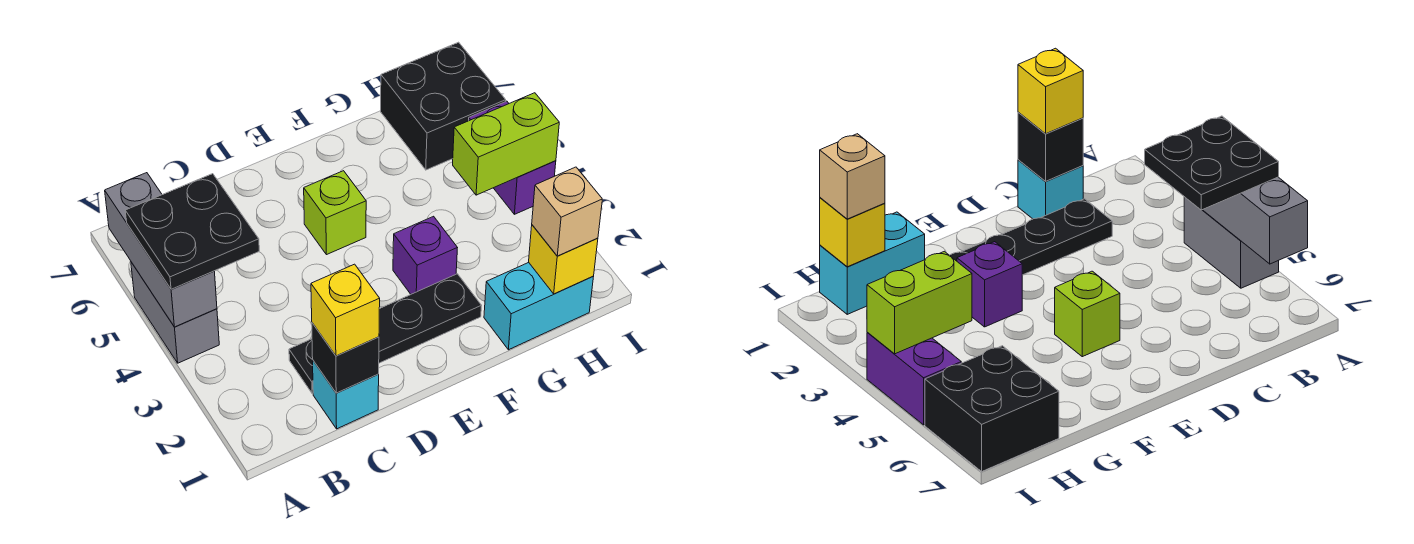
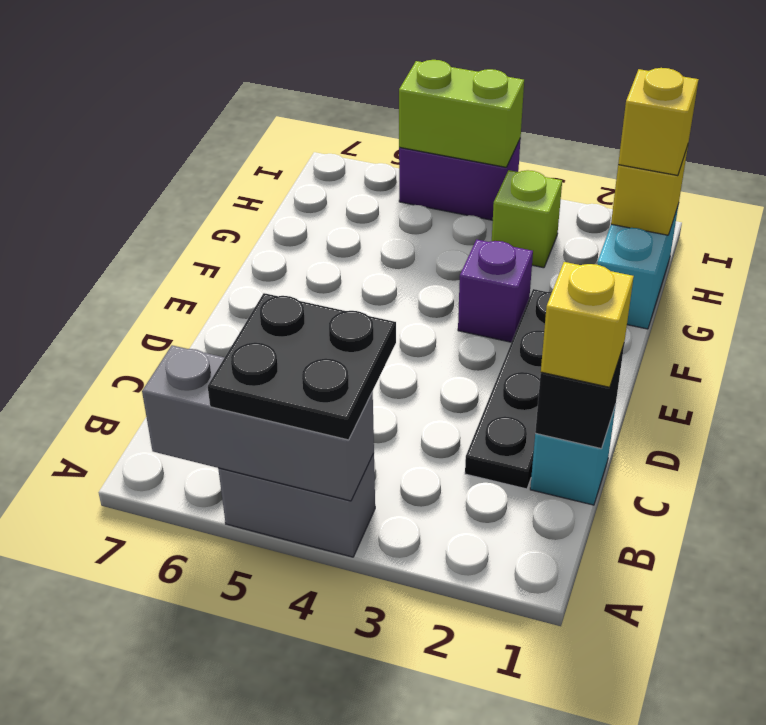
lime brick E5 level 1 -> lime brick H3 level 1
tan brick H1 level 3 -> yellow brick H1 level 3
lime brick H4:I4 level 2 -> lime brick I4:I5 level 2
black brick H6:I7 level 1 -> none

